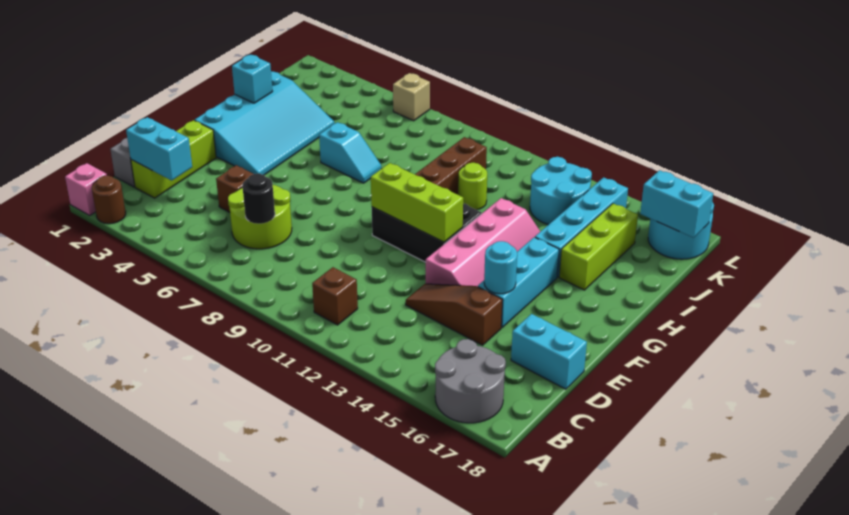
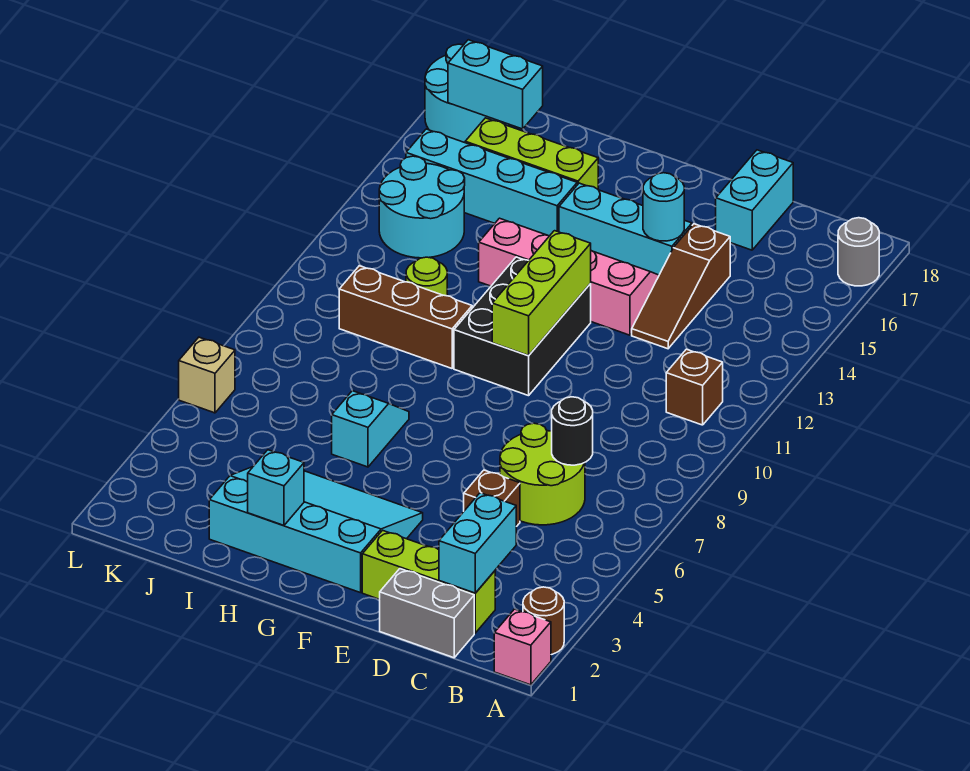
grey round brick A16:B17 level 1 -> grey round brick A17 level 1
cyan brick K17:K18 level 2 -> cyan brick J17:K17 level 2

